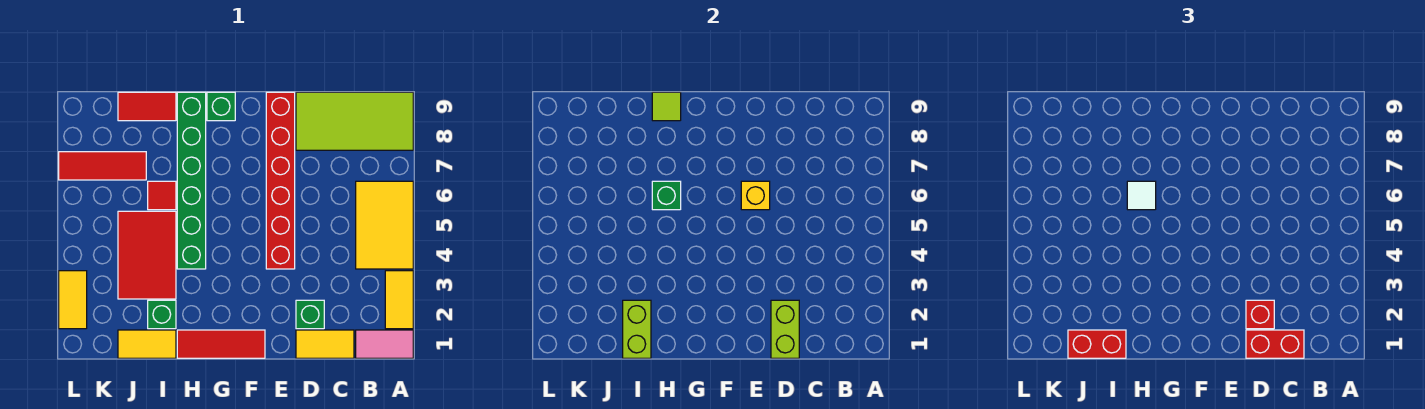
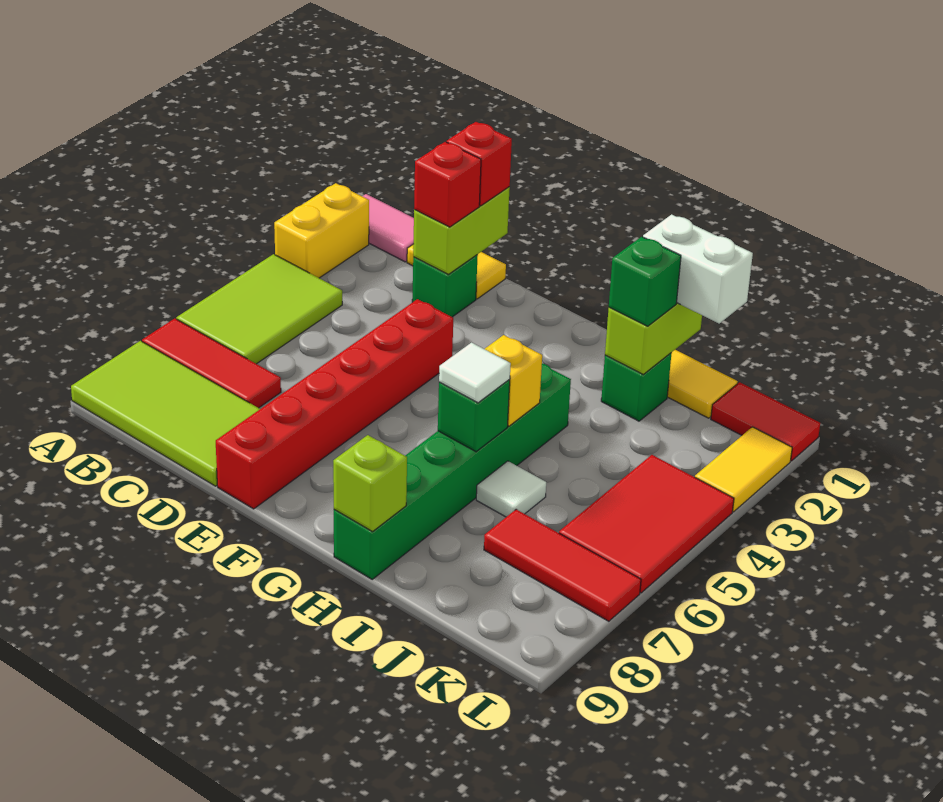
yellow tile A2:A3 level 1 -> yellow brick A2:A3 level 1
yellow tile A4:B6 level 1 -> lime tile A4:B6 level 1
red brick C1:D1 level 3 -> red brick D1 level 3
yellow brick E6 level 2 -> yellow brick H5 level 2
red tile F1:H1 level 1 -> red tile A7:C7 level 1
green brick G9 level 1 -> green brick I2 level 3
lime tile H9 level 2 -> lime brick H9 level 2
red brick I1:J1 level 3 -> white brick I1:J1 level 3
red tile I3:J5 level 1 -> red tile K4:L6 level 1
red tile I6 level 1 -> white tile I6 level 1
red tile I9:J9 level 1 -> red tile K1:L1 level 1

